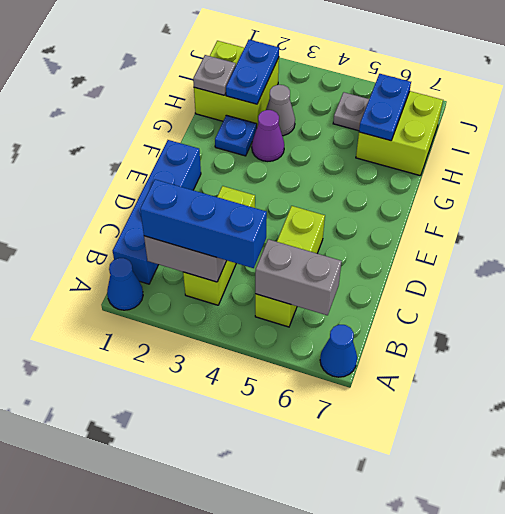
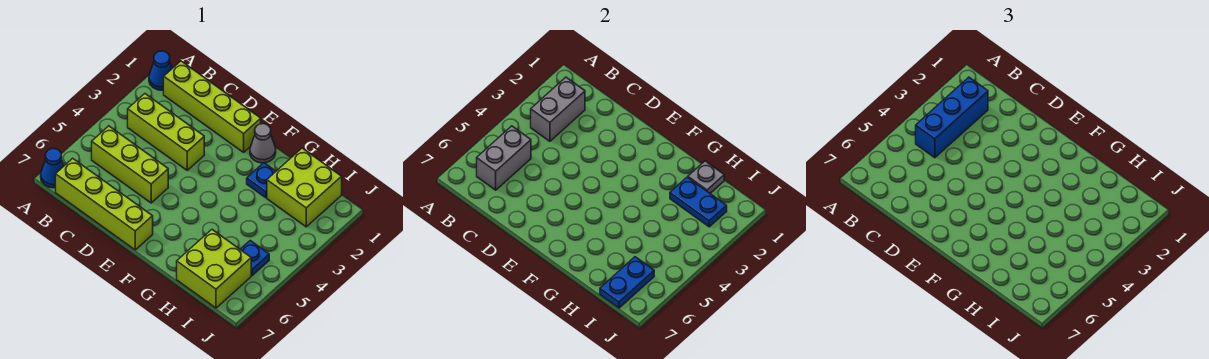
blue brick B1:E1 level 1 -> lime brick B1:E1 level 1
none -> lime brick B7:E7 level 1
purple cone G3 level 1 -> none
grey cone H3 level 1 -> grey cone F1 level 1
blue plate H6:I6 level 2 -> blue plate I6:I7 level 2
grey plate I5 level 1 -> blue plate I5 level 1

